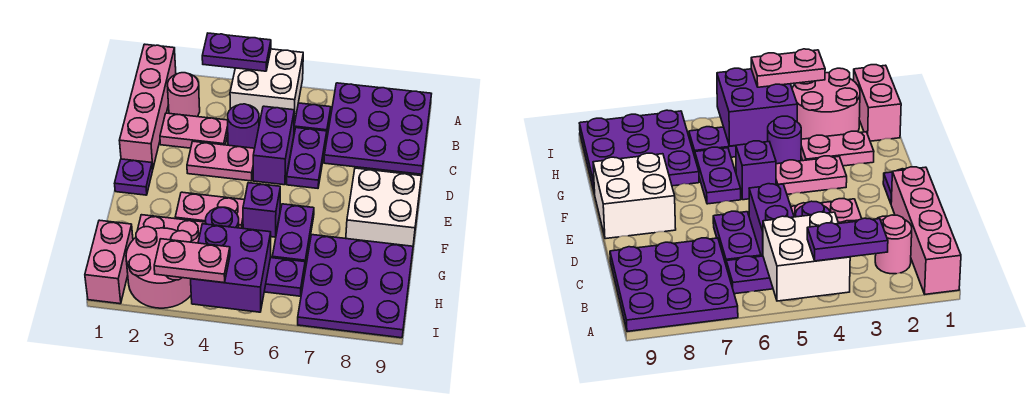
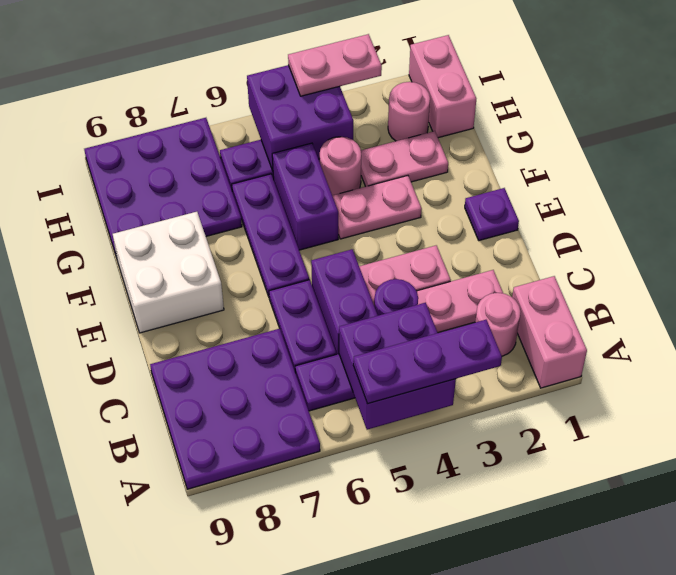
pink brick A1:D1 level 1 -> pink brick A1:B1 level 1
purple plate A3:A4 level 3 -> purple plate A3:A5 level 3
white brick A4:B5 level 2 -> purple brick A4:B5 level 2
purple brick F5 level 1 -> purple brick F5:G5 level 1
purple plate F6:G6 level 1 -> purple plate E6:G6 level 1
purple round brick G4 level 1 -> pink round brick G4 level 1
pink round brick H2:I3 level 1 -> pink round brick H2 level 1

